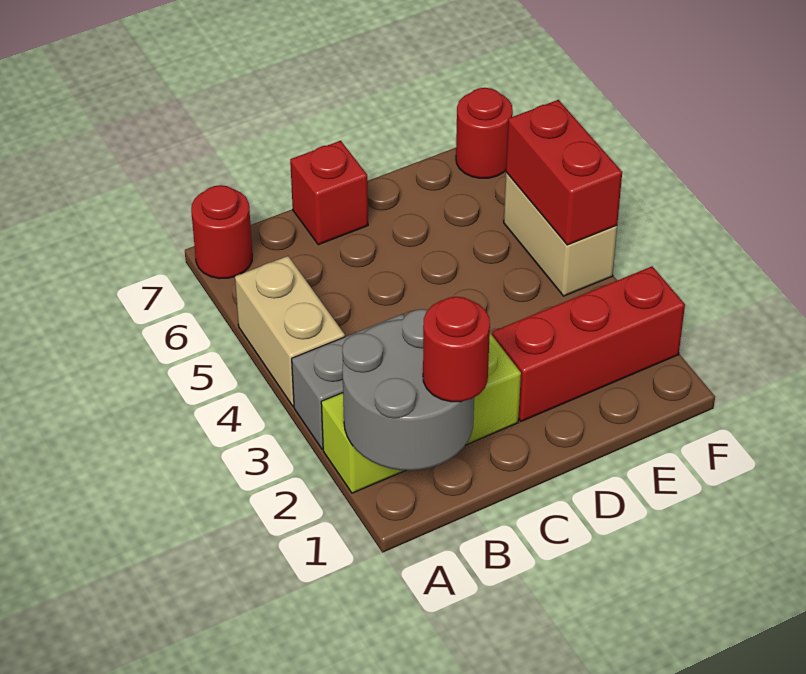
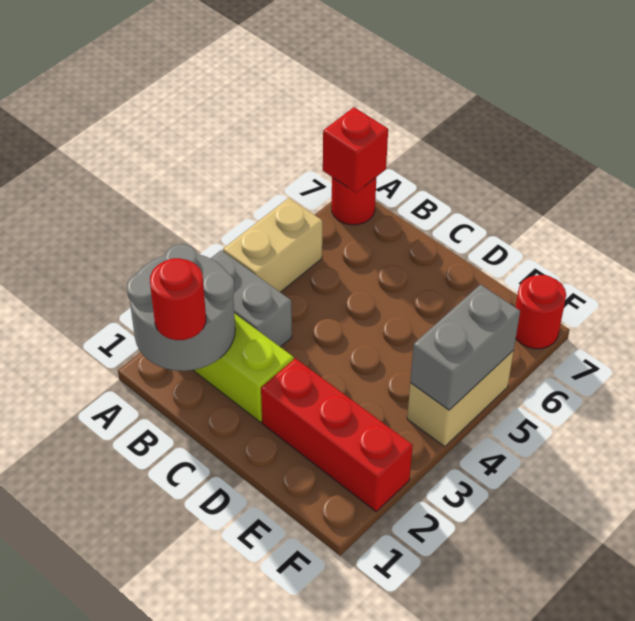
red brick C7 level 1 -> red brick A7 level 2
red brick F4:F5 level 2 -> grey brick F4:F5 level 2

